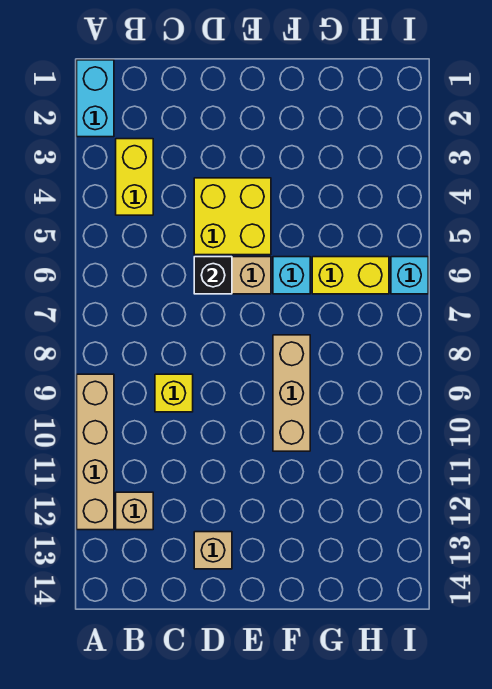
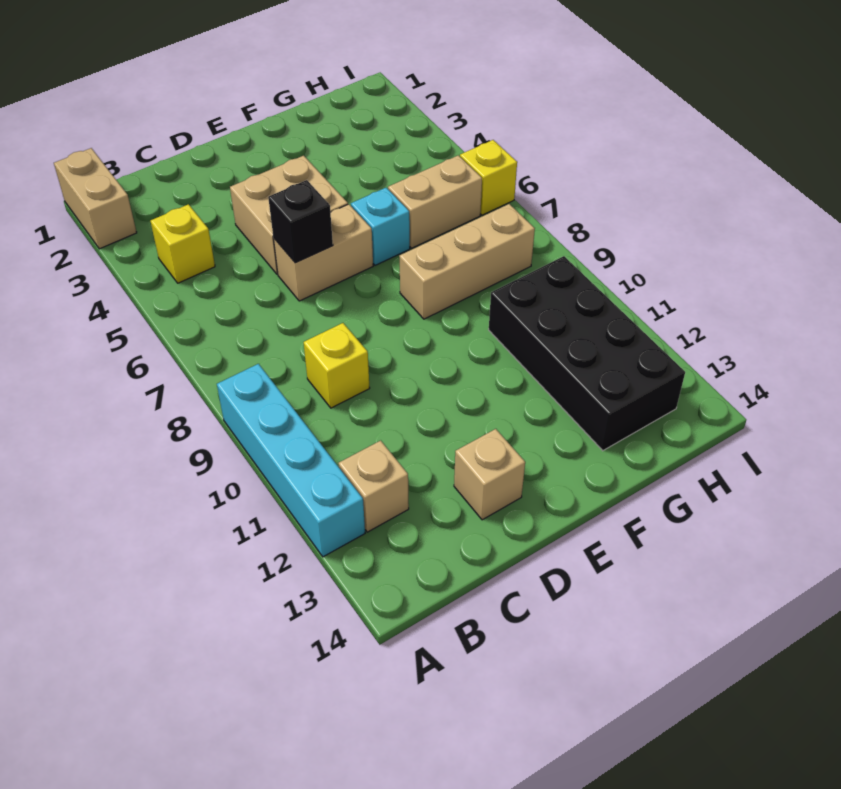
cyan brick A1:A2 level 1 -> tan brick A1:A2 level 1
tan brick A9:A12 level 1 -> cyan brick A9:A12 level 1
yellow brick B3:B4 level 1 -> yellow brick B4 level 1
yellow brick D4:E5 level 1 -> tan brick D4:E5 level 1
tan brick F8:F10 level 1 -> tan brick F8:H8 level 1
yellow brick G6:H6 level 1 -> tan brick G6:H6 level 1
none -> black brick G10:H13 level 1
cyan brick I6 level 1 -> yellow brick I6 level 1

